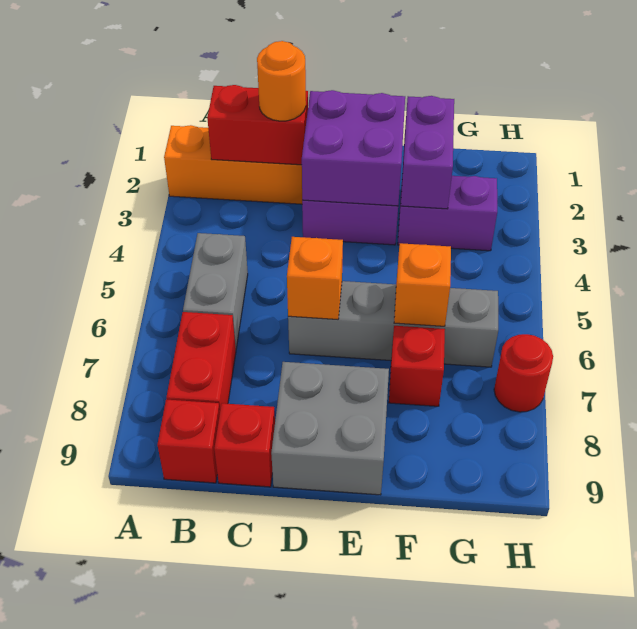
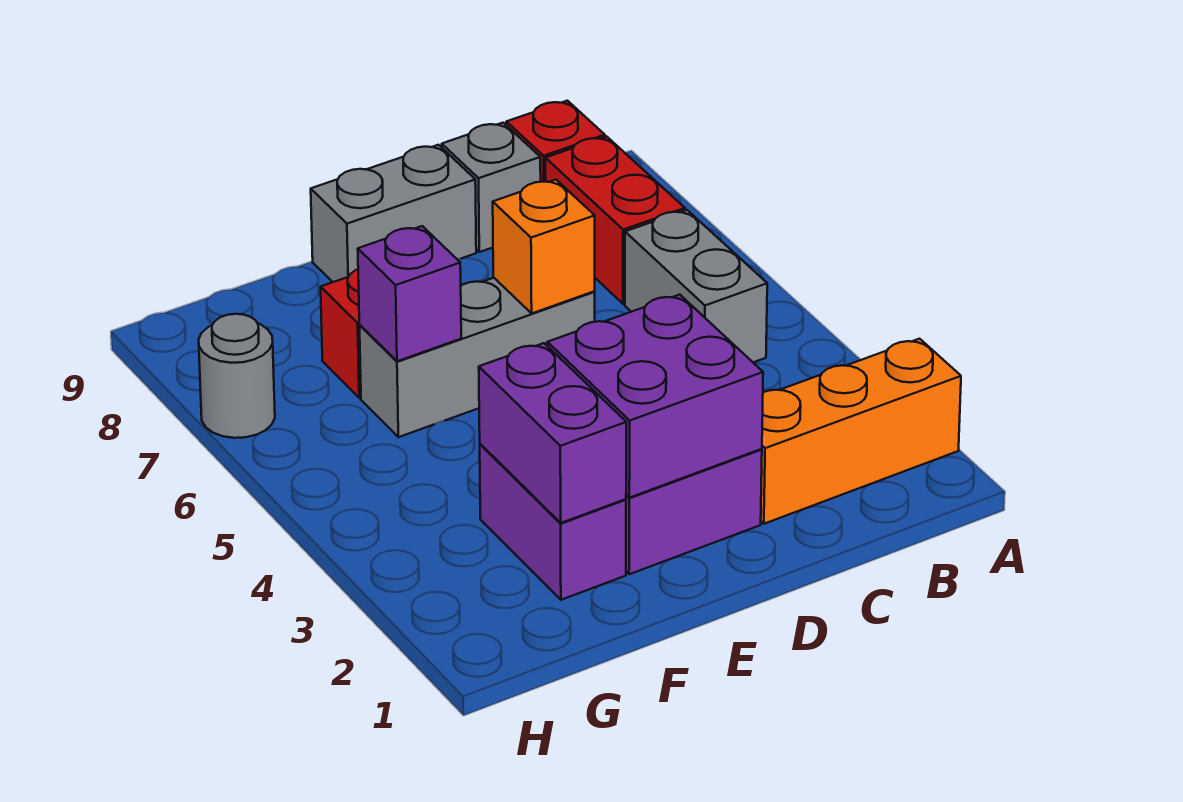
red brick B2:C2 level 2 -> none
orange round brick C2 level 3 -> none
red brick C9 level 1 -> grey brick C9 level 1
grey brick D6:G6 level 1 -> grey brick D6:F6 level 1
grey brick D8:E9 level 1 -> grey brick D9:E9 level 1
purple brick F3:G3 level 1 -> purple brick F2:F3 level 1
orange brick F6 level 2 -> purple brick F6 level 2
red round brick H7 level 1 -> grey round brick H7 level 1

